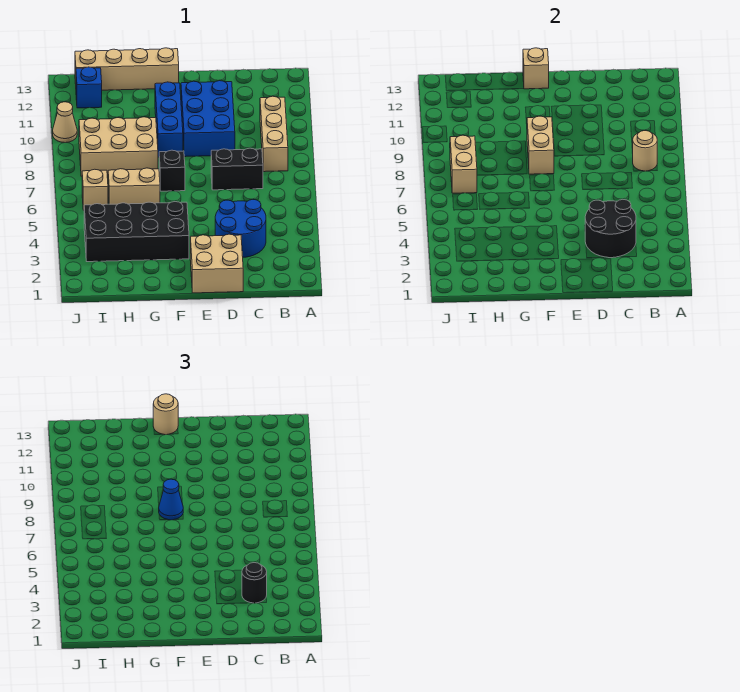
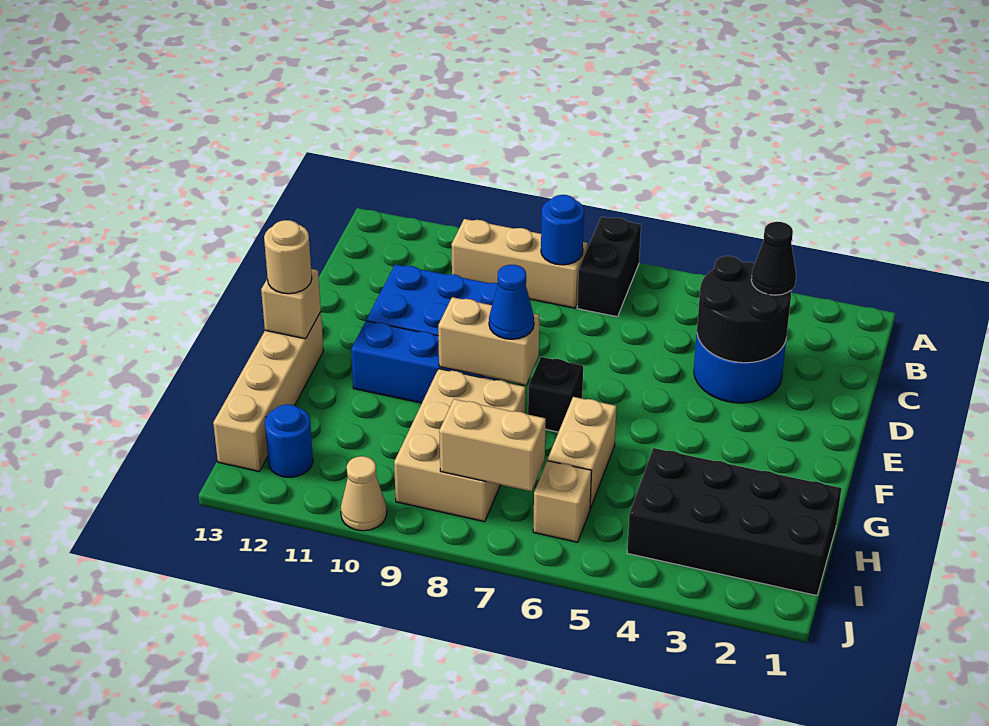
tan round brick B8 level 2 -> blue round brick B8 level 2
black round brick C3 level 3 -> black cone C3 level 3
black brick C7:D7 level 1 -> black brick A7:B7 level 1
tan brick D1:E2 level 1 -> none
black brick F3:I4 level 1 -> black brick H1:I4 level 1
blue brick I12 level 1 -> blue round brick I12 level 1

